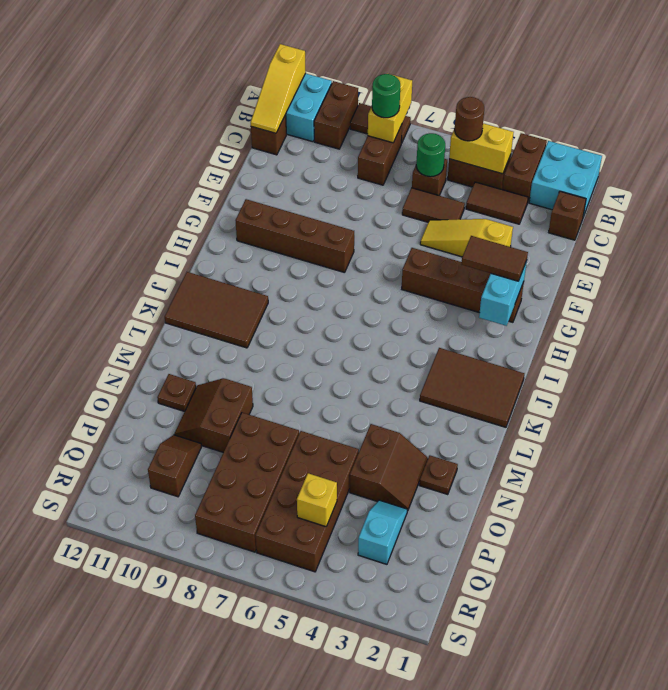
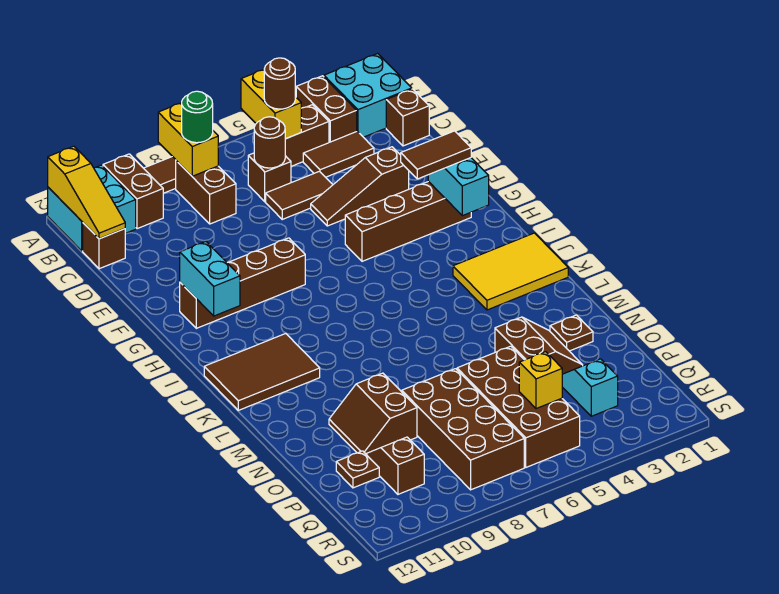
yellow brick B4:B5 level 2 -> yellow brick A5:B5 level 2
green round brick C6 level 2 -> brown round brick C6 level 2
yellow slope E3:E5 level 1 top 3 -> brown slope E3:E5 level 1 top 3
none -> cyan brick G11:H11 level 2
brown tile J1:K3 level 1 -> yellow tile J1:K3 level 1
brown plate N11 level 1 -> brown plate P11 level 1

